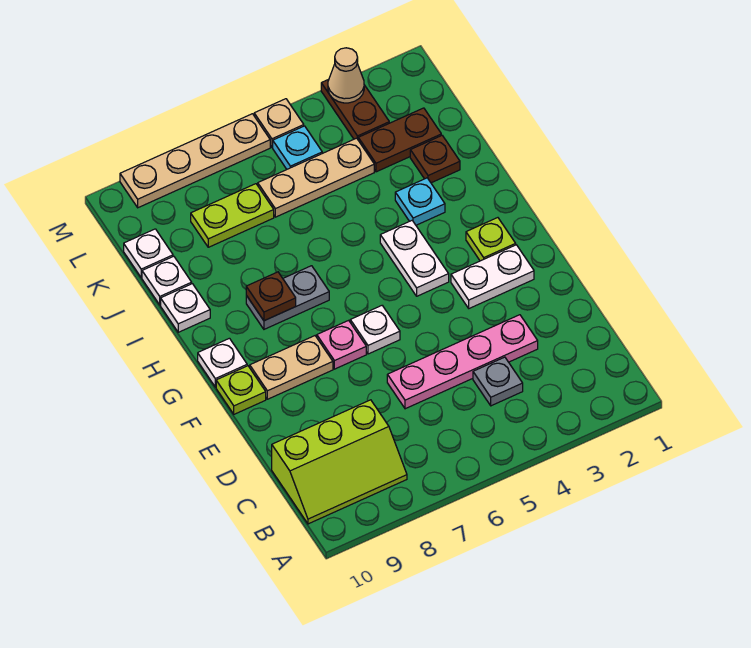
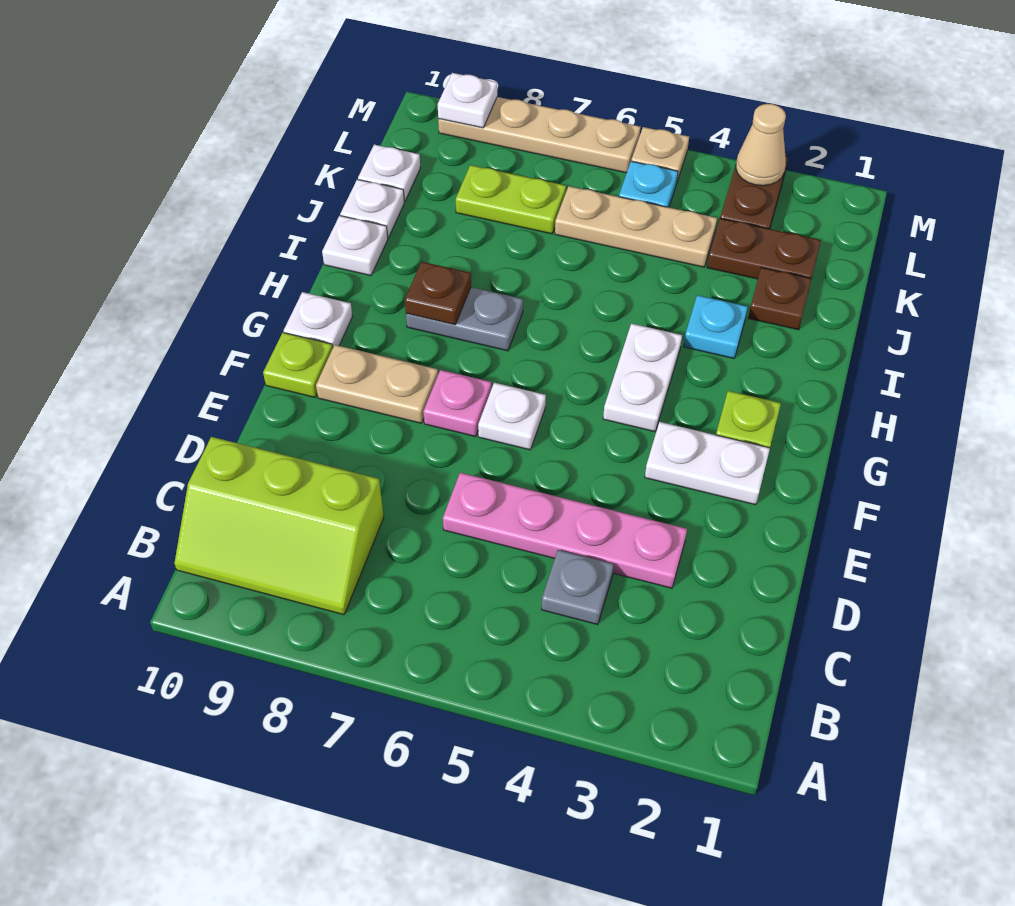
none -> white plate M9 level 2

